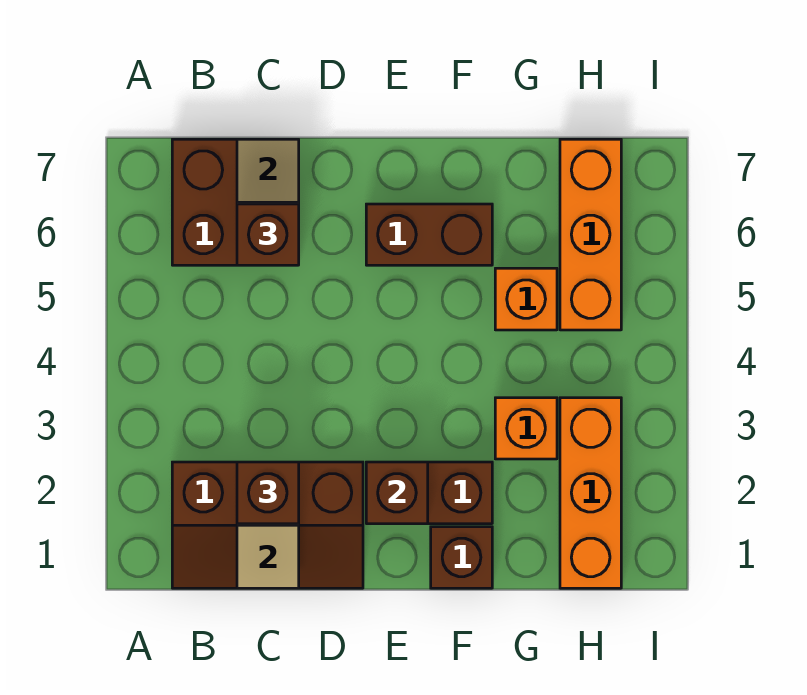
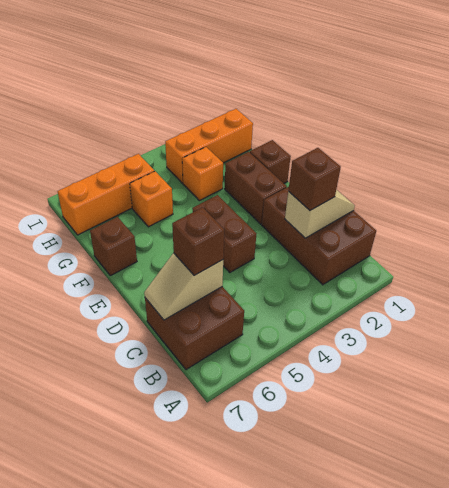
brown slope B1:D2 level 1 top 2 -> brown brick B1:D2 level 1
brown brick E2 level 2 -> brown brick F7 level 1
brown brick E6:F6 level 1 -> brown brick D4:E4 level 1

